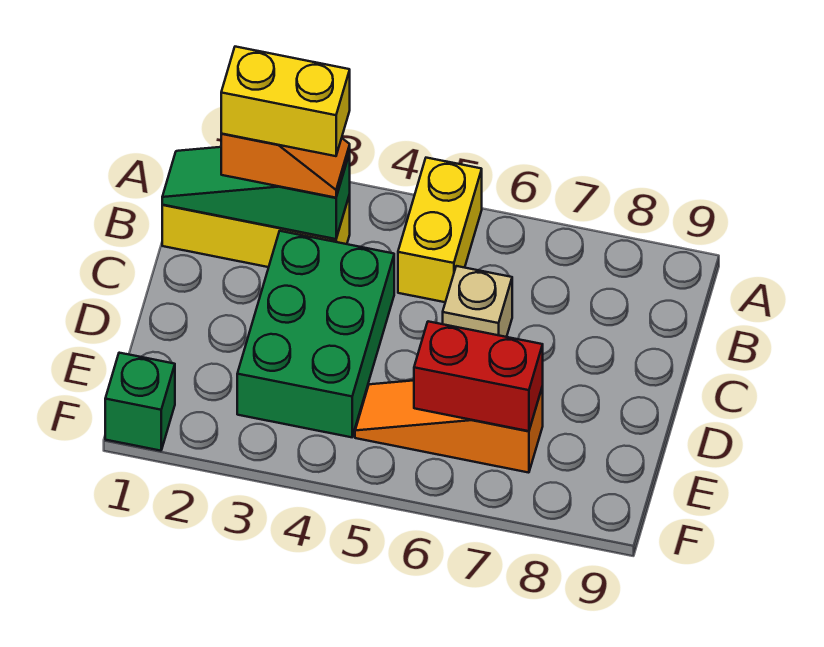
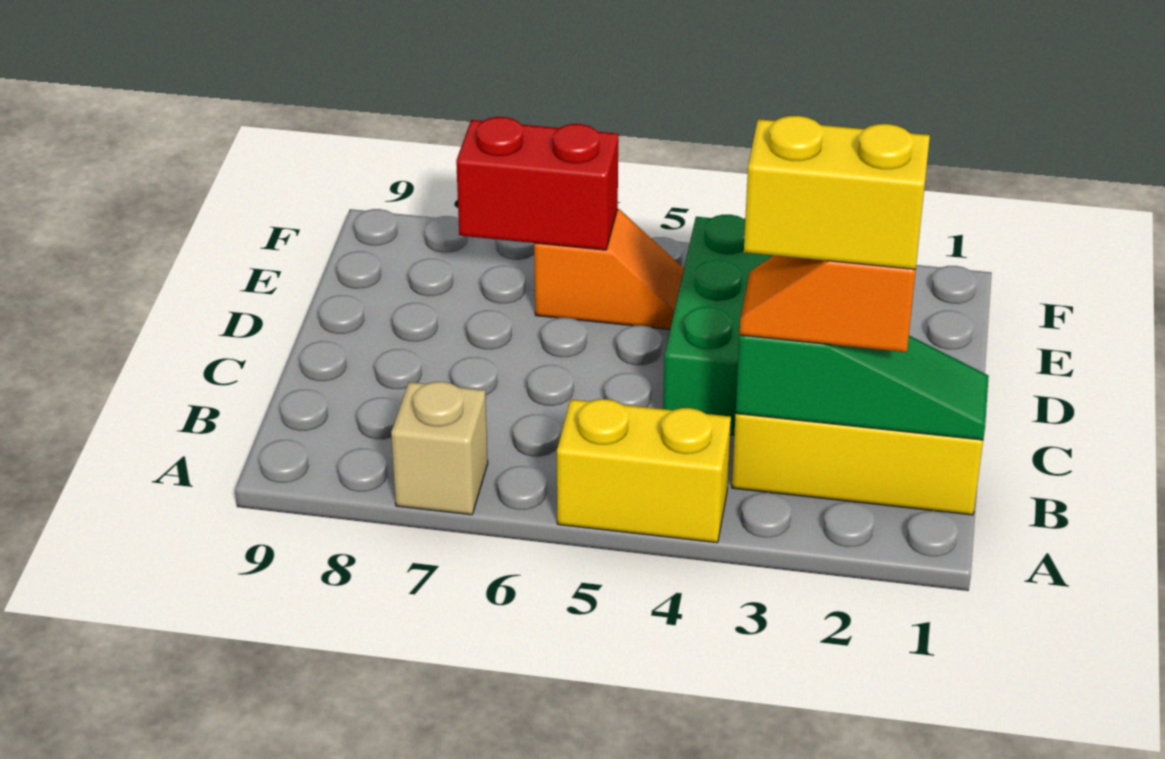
yellow brick A5:B5 level 1 -> yellow brick A4:A5 level 1
tan brick C6 level 1 -> tan brick A7 level 1
orange slope E5:E7 level 1 top 7 -> orange slope E5:E6 level 1 top 6
green brick F1 level 1 -> none

